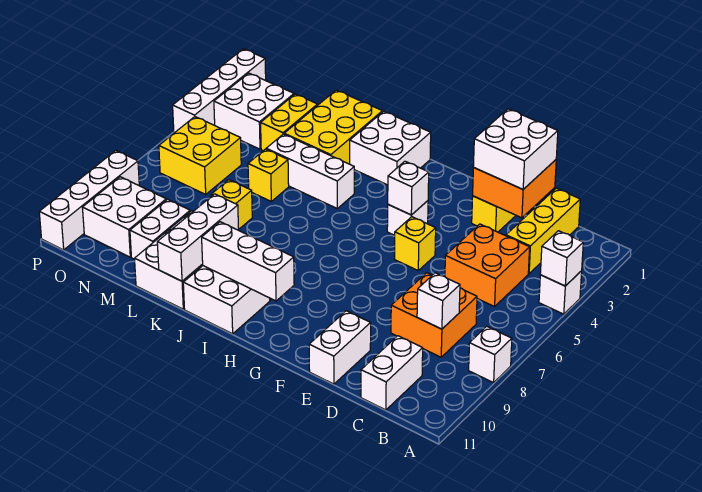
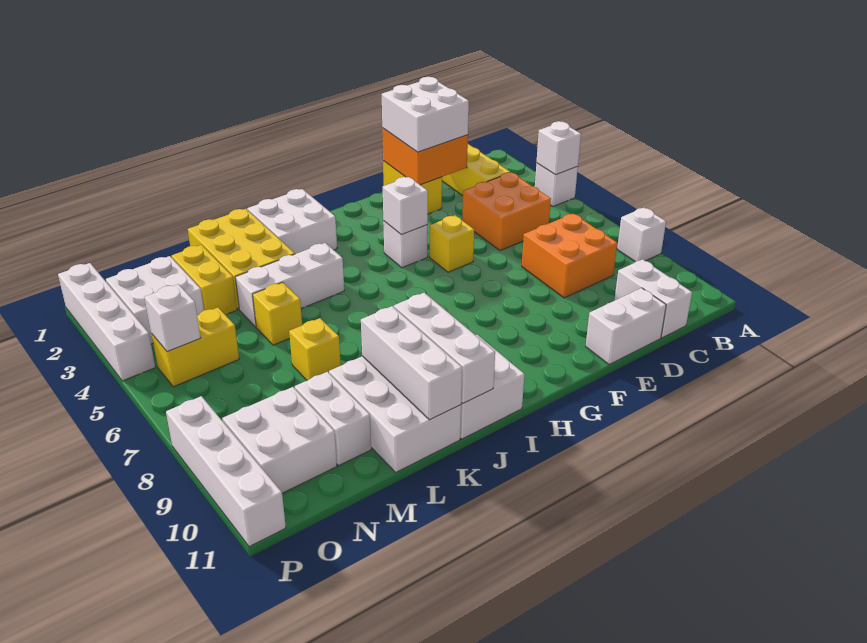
white brick C8 level 2 -> white brick O5 level 2
white brick E10:E11 level 1 -> white brick D11:E11 level 1
white brick H10:J10 level 2 -> white brick J9:J11 level 2
yellow brick N5:O6 level 1 -> yellow brick N5:O5 level 1

